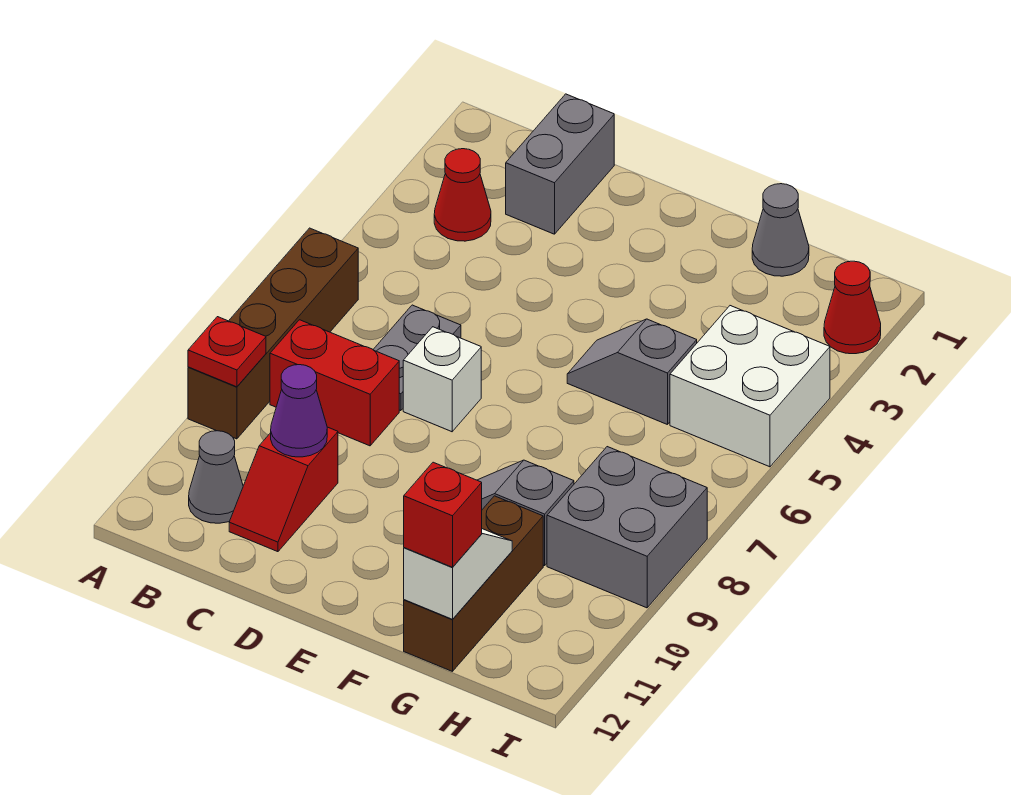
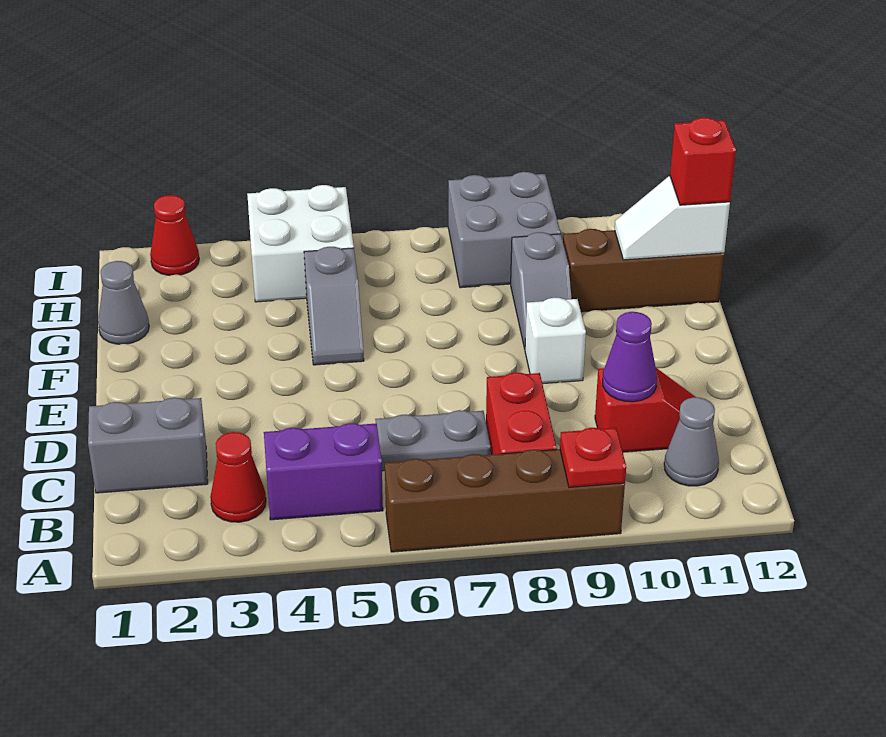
none -> purple brick B4:B5 level 1
white brick D7 level 1 -> white brick E9 level 1

